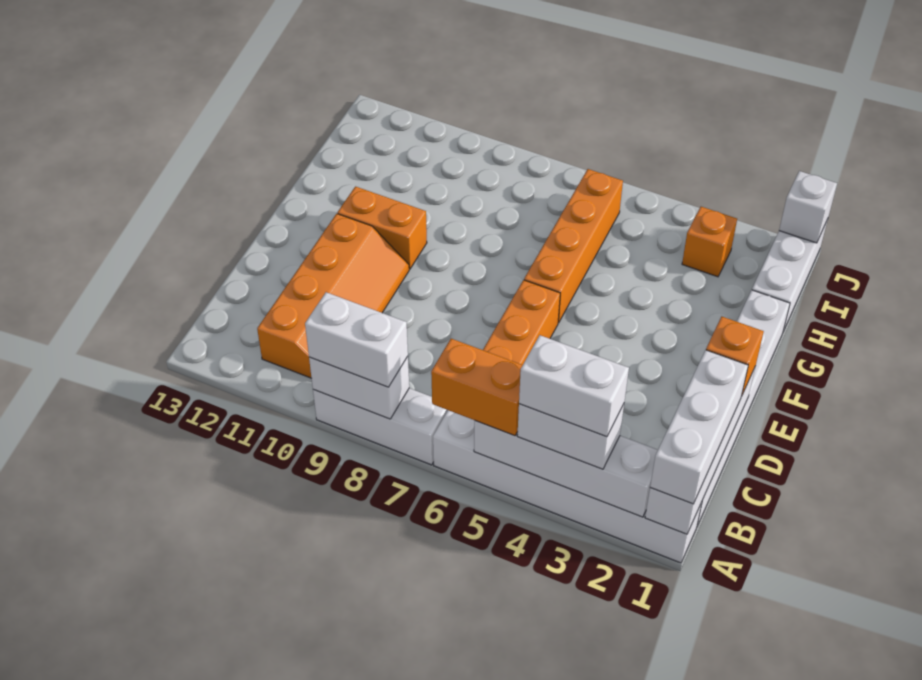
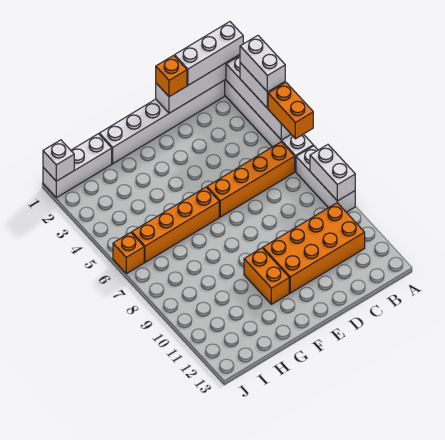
white brick A8:A9 level 3 -> none
orange slope B10:E11 level 1 top 11 -> orange brick B10:E11 level 1
orange brick I3 level 1 -> orange brick J6 level 1

